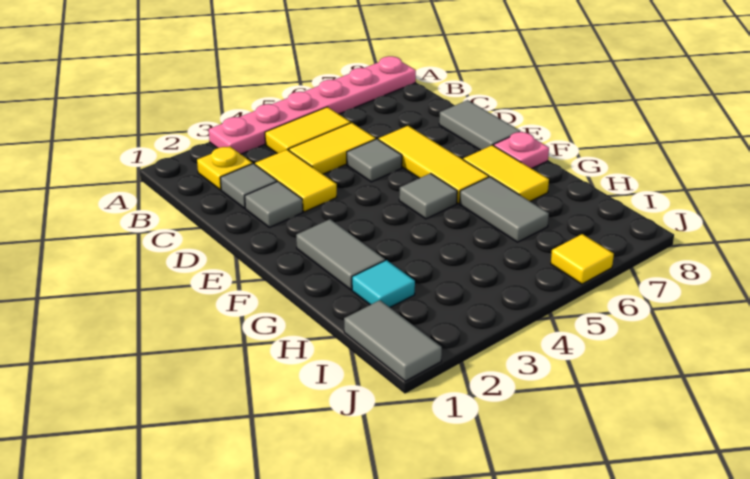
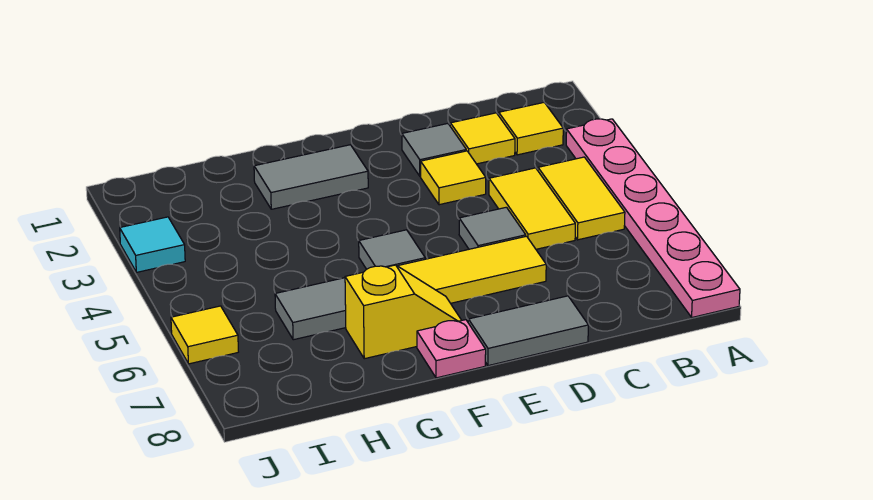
yellow plate B2 level 1 -> yellow tile B2 level 1
grey tile C2 level 1 -> yellow tile C2 level 1
yellow tile C3:D3 level 1 -> yellow tile D3 level 1
yellow tile F7:G7 level 1 -> yellow slope F7:G7 level 1 top G
cyan tile H2 level 1 -> cyan tile J3 level 1
grey tile I1:J1 level 1 -> none

